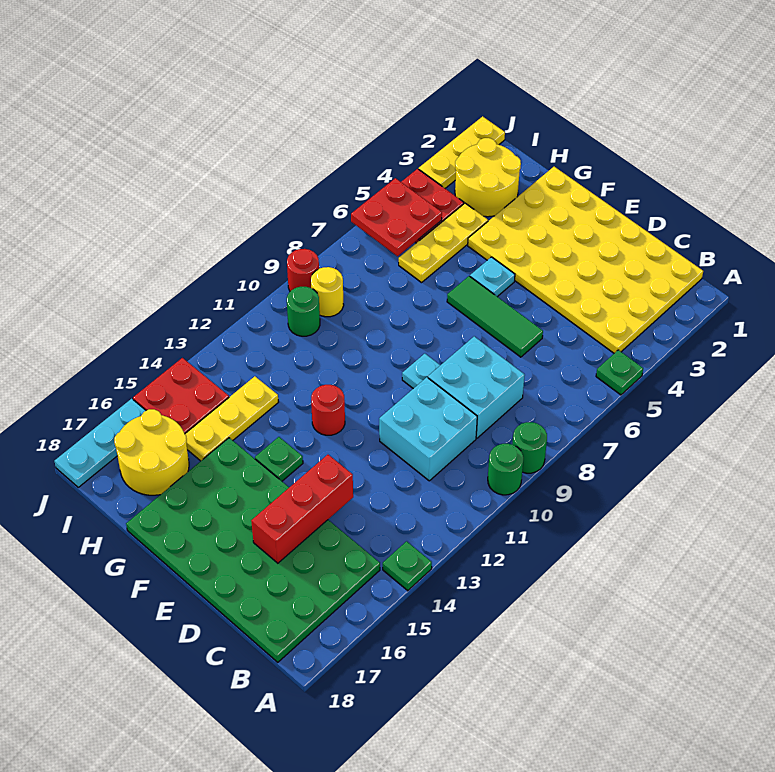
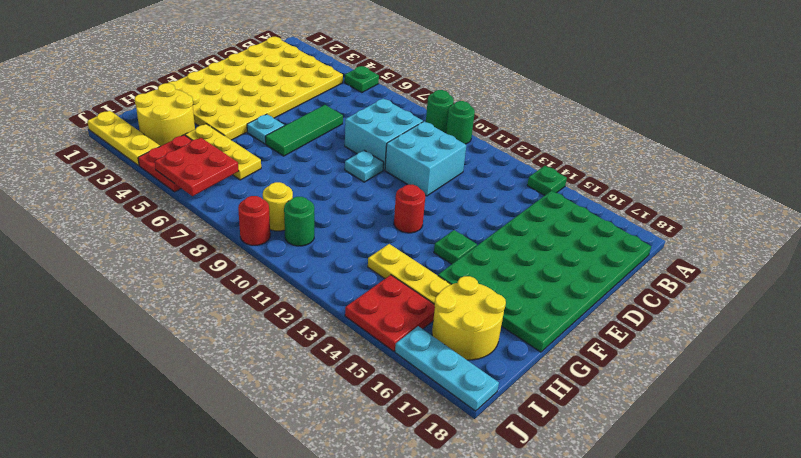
red brick D14:D16 level 2 -> none

